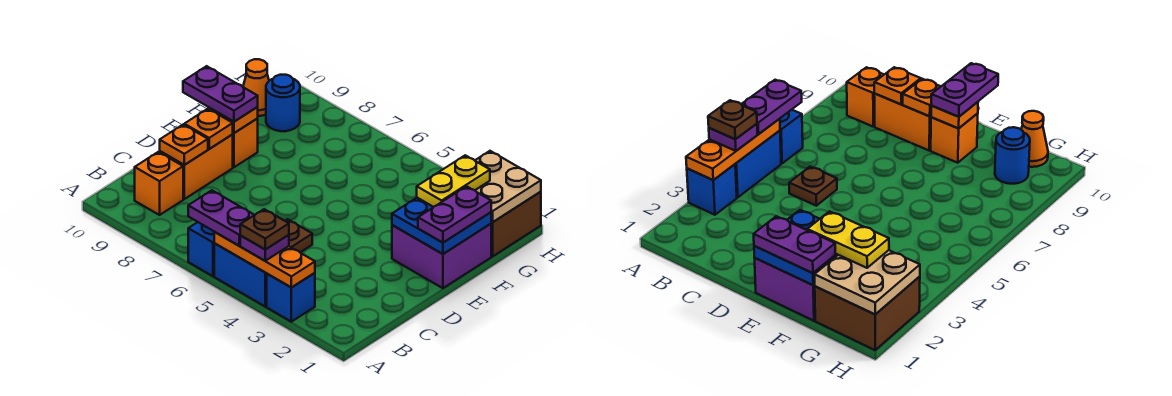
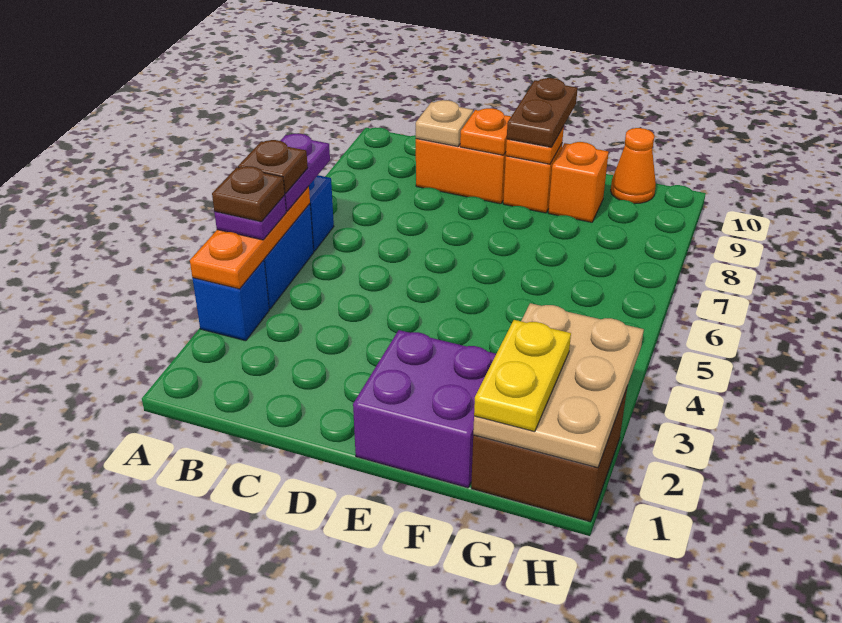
orange brick B9 level 1 -> orange brick F9 level 1
brown plate C5 level 1 -> brown plate A5 level 4
orange plate C9 level 2 -> tan plate C9 level 2
blue plate E1:F2 level 2 -> none
purple plate E1:F1 level 3 -> none
purple plate E9:E10 level 3 -> brown plate E9:E10 level 3
yellow plate F2:G2 level 3 -> yellow plate G1:G2 level 3
tan plate G1:H2 level 2 -> tan plate G1:H3 level 2
blue round brick G9 level 1 -> none

